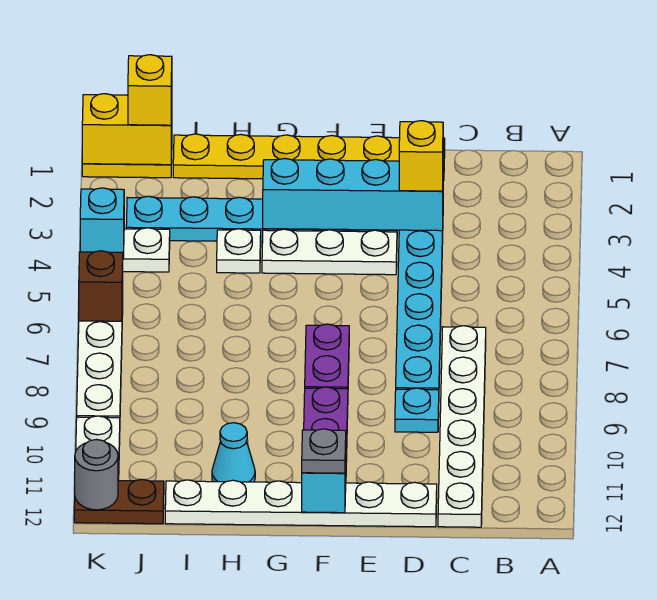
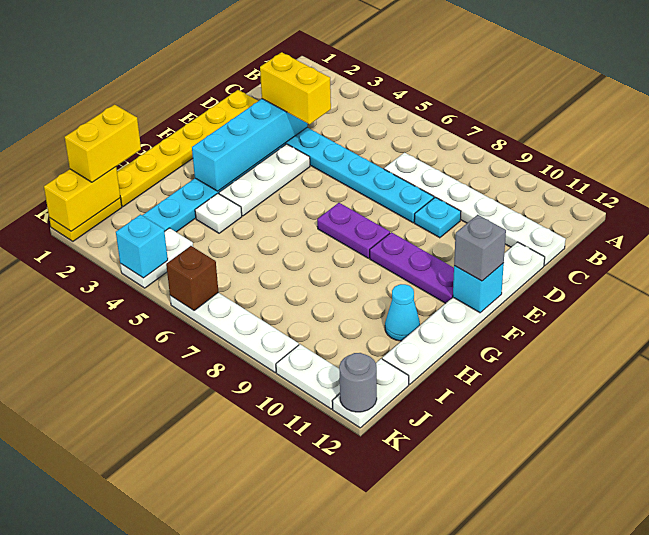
yellow brick D3 level 3 -> yellow brick D3:D4 level 3
grey plate F12 level 3 -> grey brick F12 level 3
yellow brick J1 level 3 -> yellow brick I1:J1 level 3
brown plate J12:K12 level 1 -> white plate J12:K12 level 1

